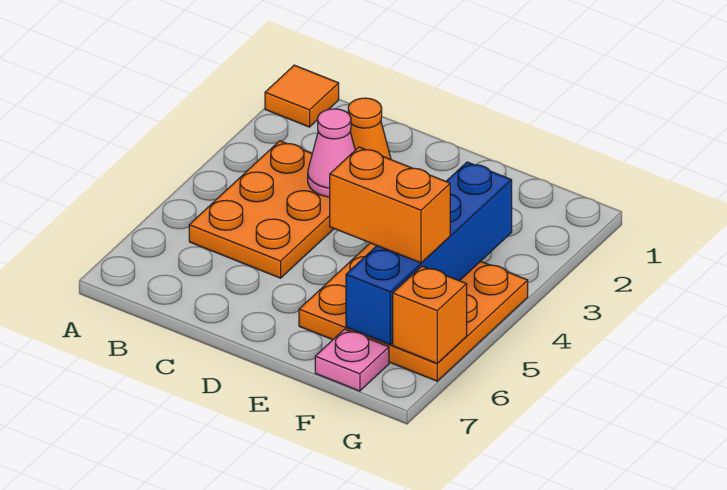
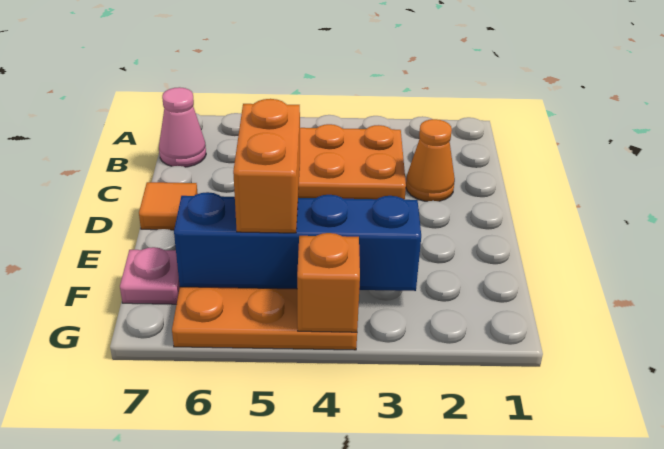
orange tile A1 level 1 -> orange tile D7 level 1
pink cone C3 level 2 -> pink cone B7 level 1
orange brick G6 level 2 -> orange brick G4 level 2

